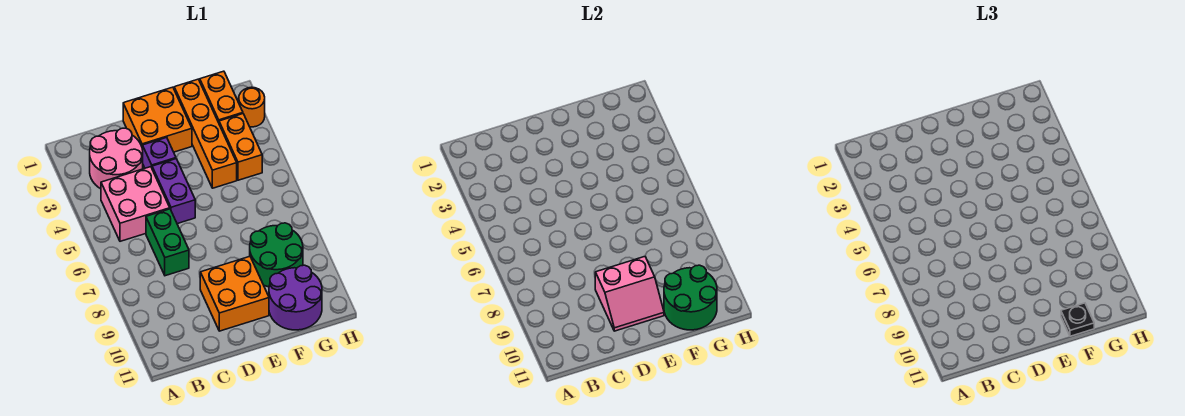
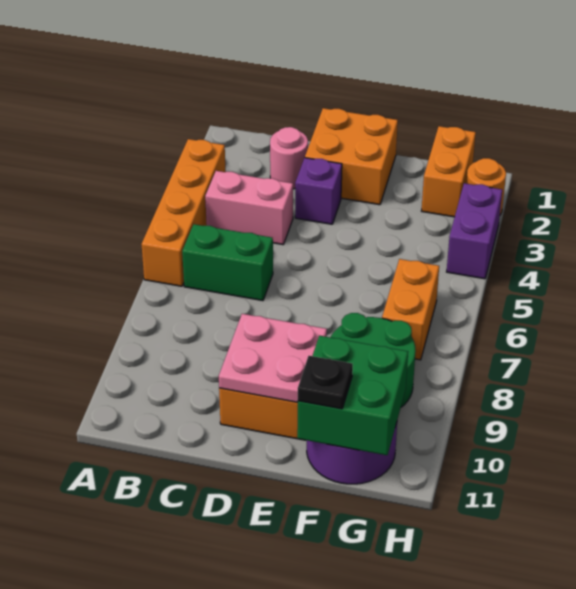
pink round brick B2:C3 level 1 -> pink round brick C2 level 1
pink brick B4:C5 level 1 -> pink brick B4:C4 level 1
green brick C6:C7 level 1 -> green brick B6:C6 level 1
purple brick D4:D5 level 1 -> purple brick H3:H4 level 1
pink slope D9:E10 level 2 top 9 -> pink plate D9:E10 level 2
orange brick F1:F4 level 1 -> orange brick A3:A6 level 1
green round brick F10:G11 level 2 -> green brick F10:G11 level 2
orange brick G3:G4 level 1 -> orange brick G6:G7 level 1

